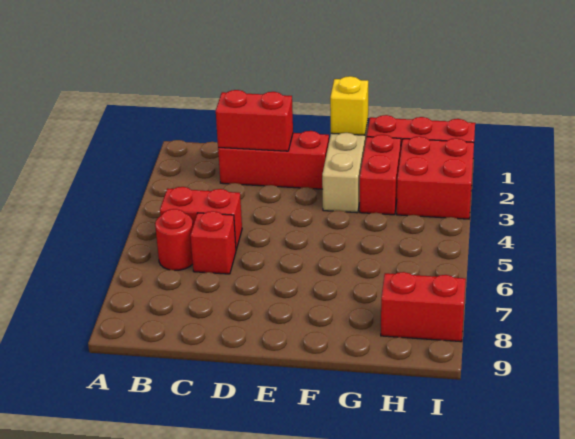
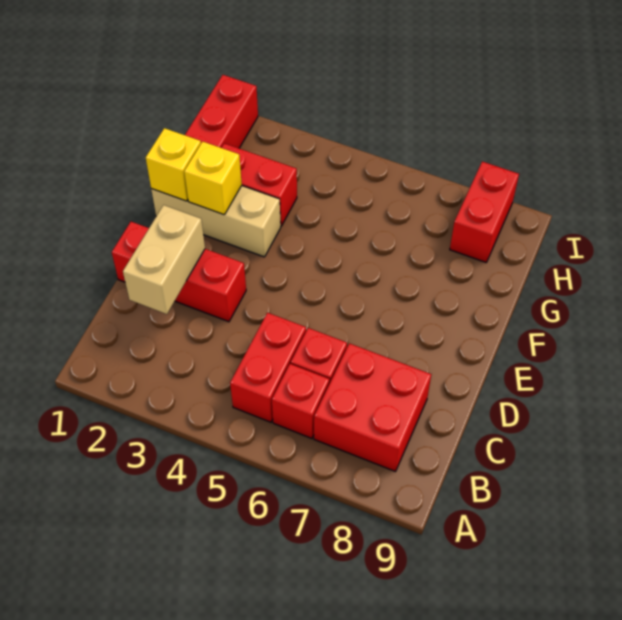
red round brick B6 level 1 -> red brick B6 level 1
red brick C2:E2 level 1 -> red brick D1:D3 level 1
red brick C2:D2 level 2 -> tan brick C2:D2 level 2
none -> yellow brick F2 level 2
red brick H2:I3 level 1 -> red brick B7:C8 level 1

